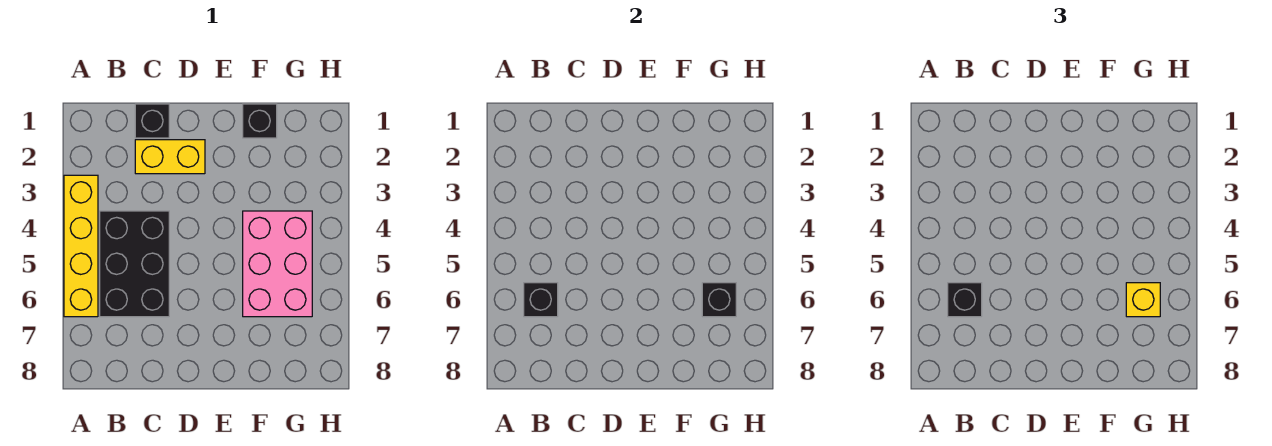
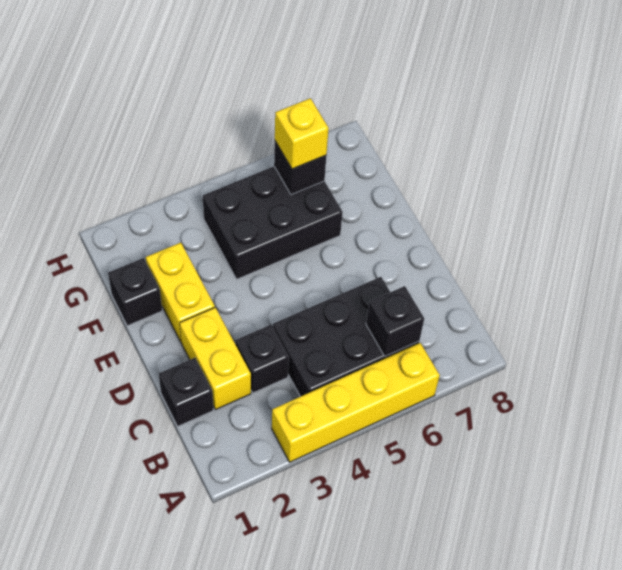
black brick B6 level 3 -> black brick C3 level 1
none -> yellow brick E2:F2 level 1
pink brick F4:G6 level 1 -> black brick F4:G6 level 1

